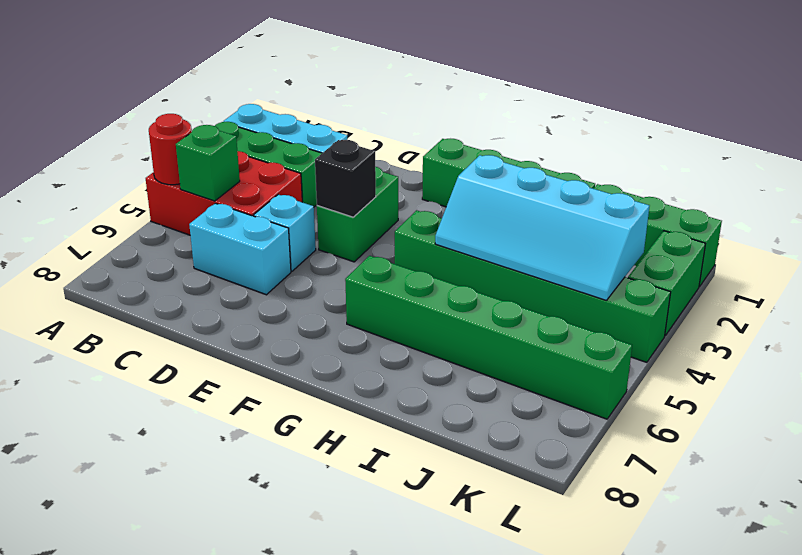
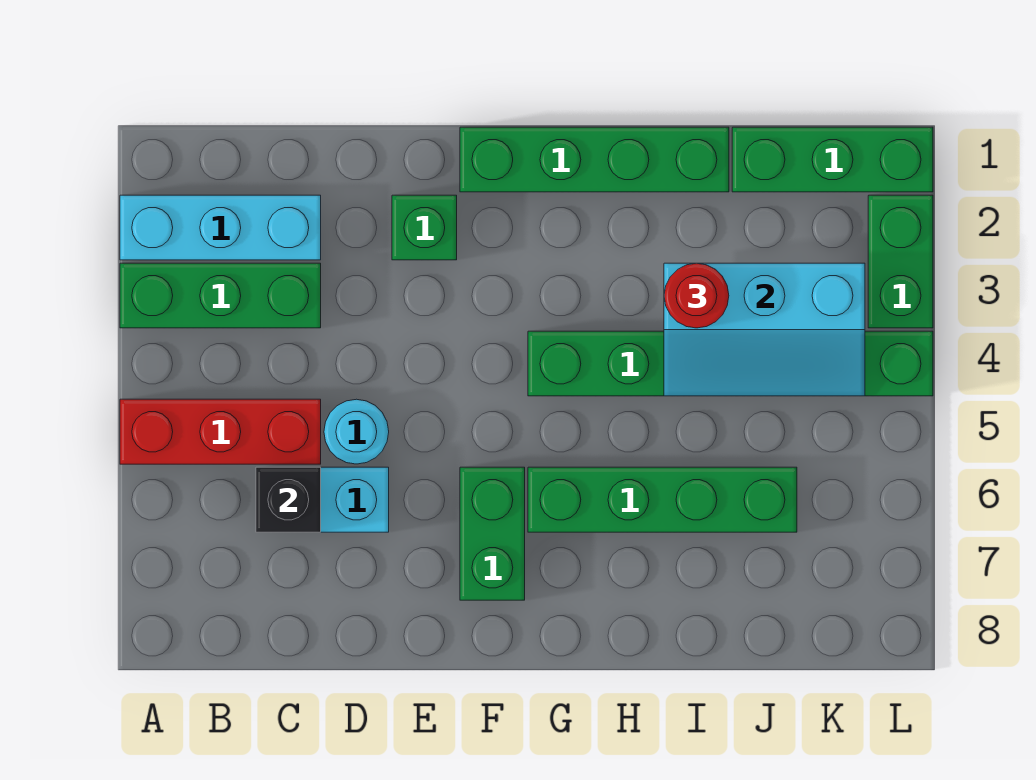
red brick A4:C5 level 1 -> red brick A5:C5 level 1
red round brick A5 level 2 -> red round brick I3 level 3
green brick B5 level 2 -> green brick E2 level 1
cyan brick D5 level 1 -> cyan round brick D5 level 1
green brick E3:E4 level 1 -> green brick F6:F7 level 1
black brick E4 level 2 -> black brick C6 level 2
green brick G6:L6 level 1 -> green brick G6:J6 level 1
cyan slope H3:K4 level 2 top 3 -> cyan slope I3:K4 level 2 top 3

